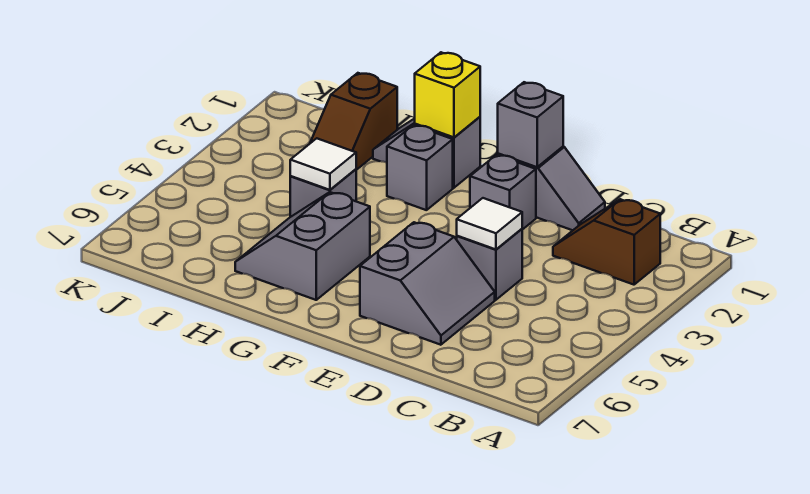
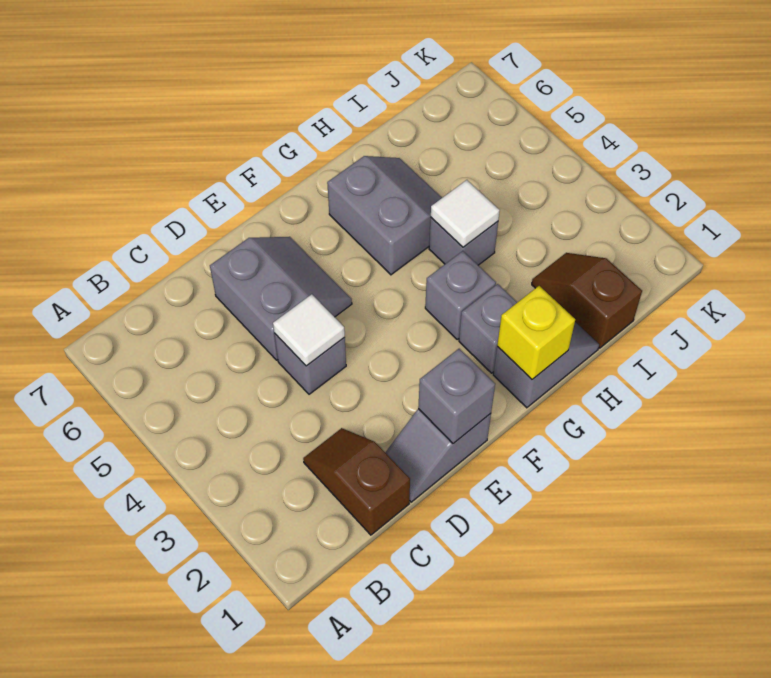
brown slope B2:C2 level 1 top B -> brown slope C1:C2 level 1 top 1
grey slope D5:E6 level 1 top E -> grey slope D5:E6 level 1 top D
grey brick E2 level 1 -> grey brick G3 level 1

